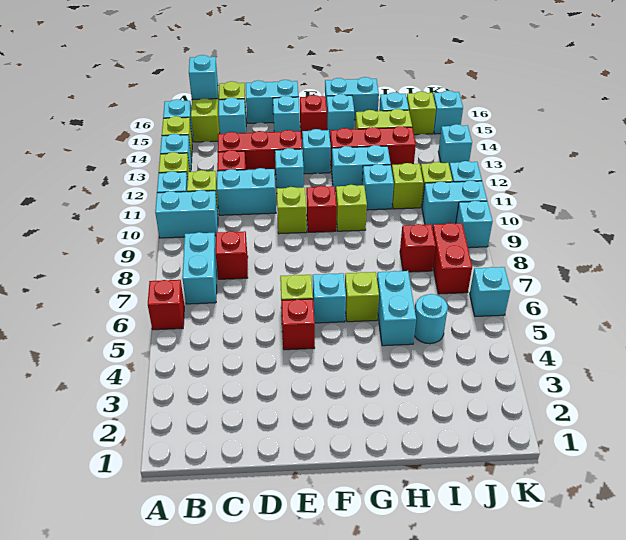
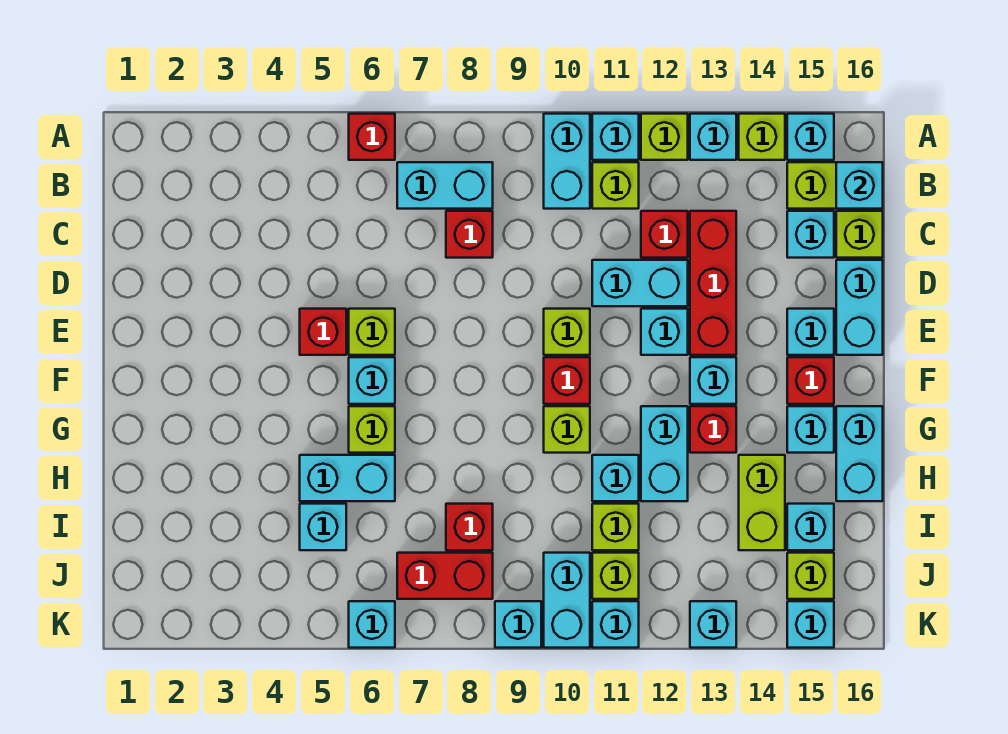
cyan brick C11:D11 level 1 -> cyan brick D11:D12 level 1
red brick G13:I13 level 1 -> red brick G13 level 1
cyan round brick I5 level 1 -> cyan brick I5 level 1

